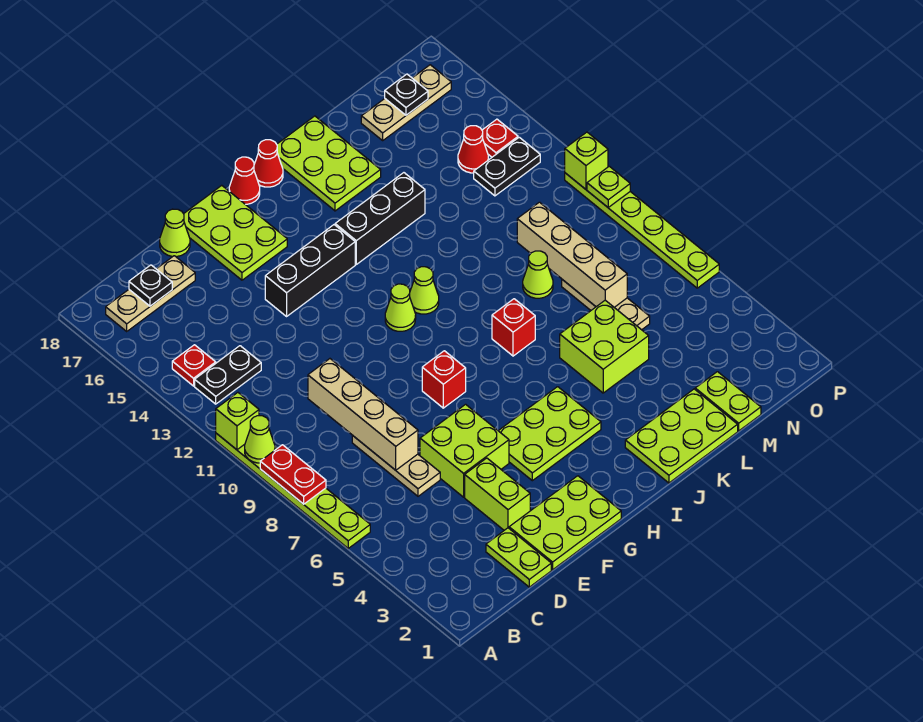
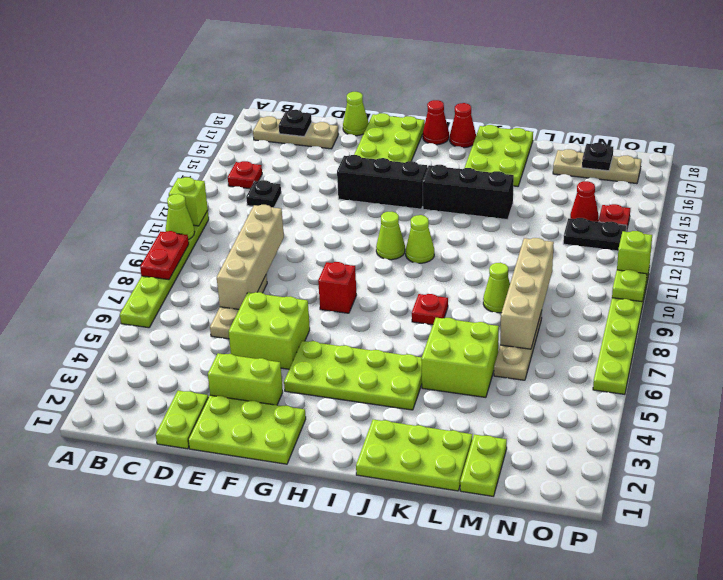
black plate B13:C13 level 1 -> black plate C13 level 1
lime brick E3:E4 level 1 -> lime brick E3:F3 level 1
lime plate G4:I5 level 1 -> lime plate G4:J5 level 1
red brick J8 level 1 -> red plate J8 level 1

